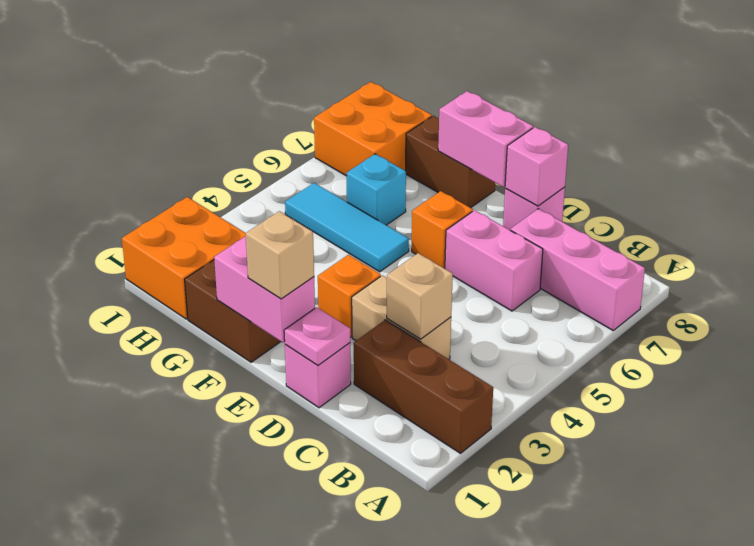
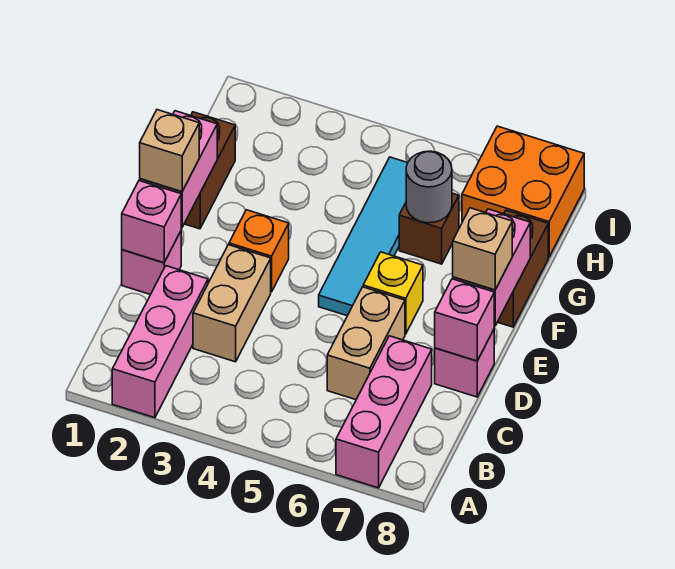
brown brick A2:C2 level 1 -> pink brick A2:C2 level 1
tan brick C3 level 2 -> tan brick E8 level 3
pink brick C6:D6 level 1 -> tan brick C6:D6 level 1
pink plate D1 level 2 -> pink brick D1 level 2
orange brick E6 level 1 -> yellow brick E6 level 1
cyan tile F5:H5 level 1 -> cyan tile E5:H5 level 1
cyan brick G6 level 1 -> brown brick G6 level 1
none -> grey round brick G6 level 2
orange brick H1:I2 level 1 -> none

